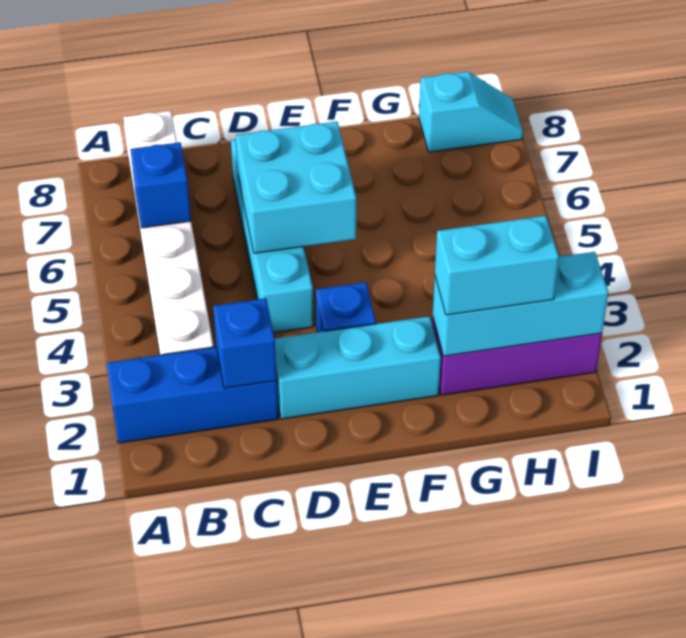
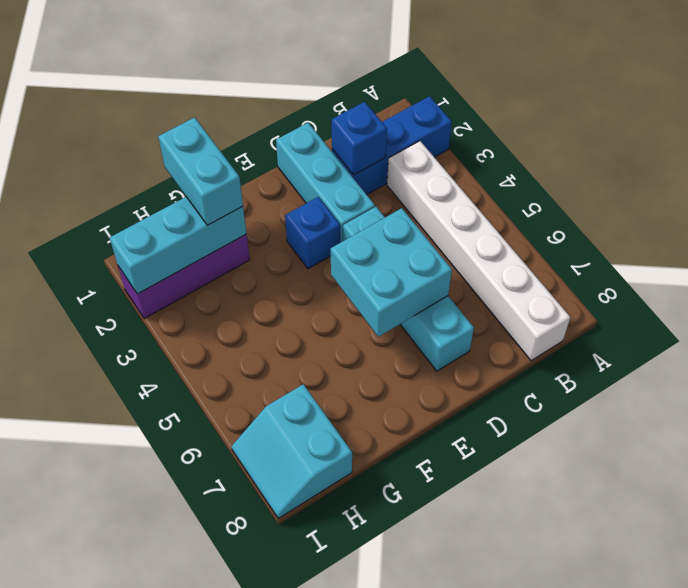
blue brick B6 level 2 -> none
cyan brick D2:F2 level 1 -> cyan brick D1:D3 level 1
cyan brick G2:H2 level 3 -> cyan brick G1:G2 level 3
cyan slope H8:I8 level 1 top H -> cyan slope H7:I8 level 1 top H

